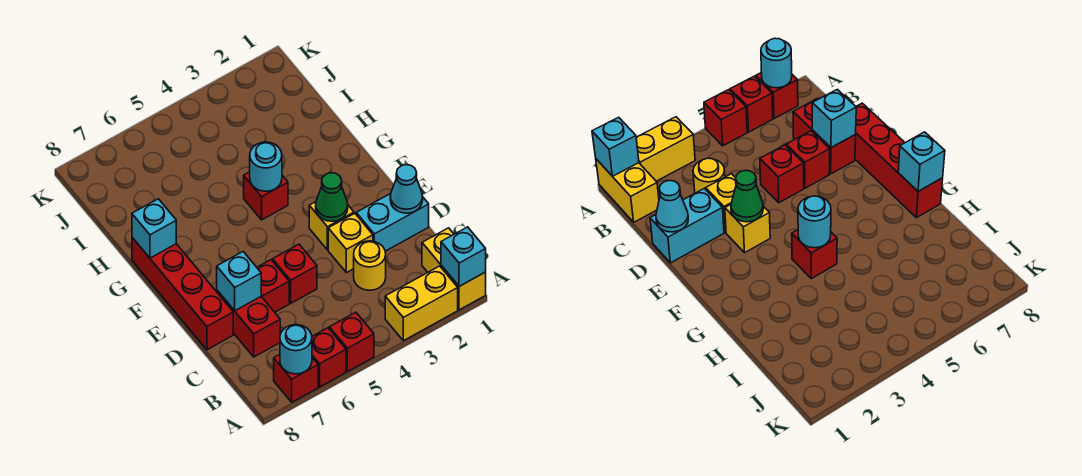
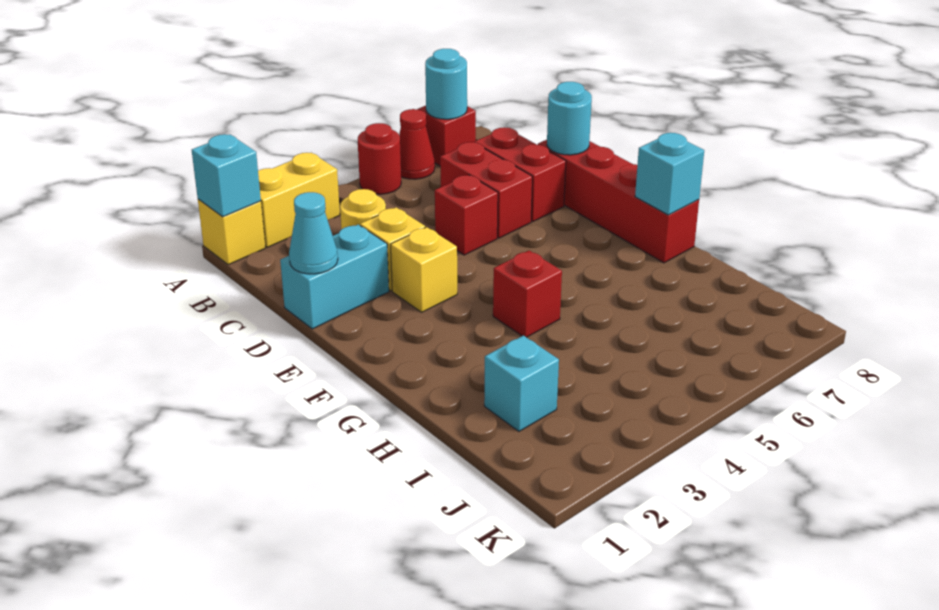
yellow brick A1:B1 level 1 -> yellow brick A1 level 1
red brick A5 level 1 -> red round brick A5 level 1
red brick A6 level 1 -> red cone A6 level 1
red brick D6 level 1 -> red brick C6:D6 level 1
cyan brick D7 level 2 -> cyan brick I2 level 1
green cone E3 level 2 -> none
cyan round brick G4 level 2 -> cyan round brick D8 level 2

